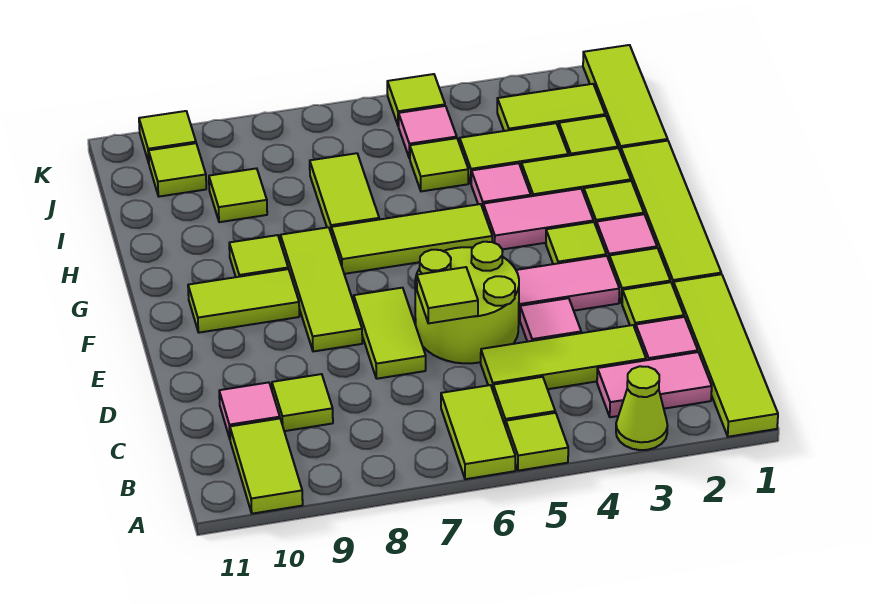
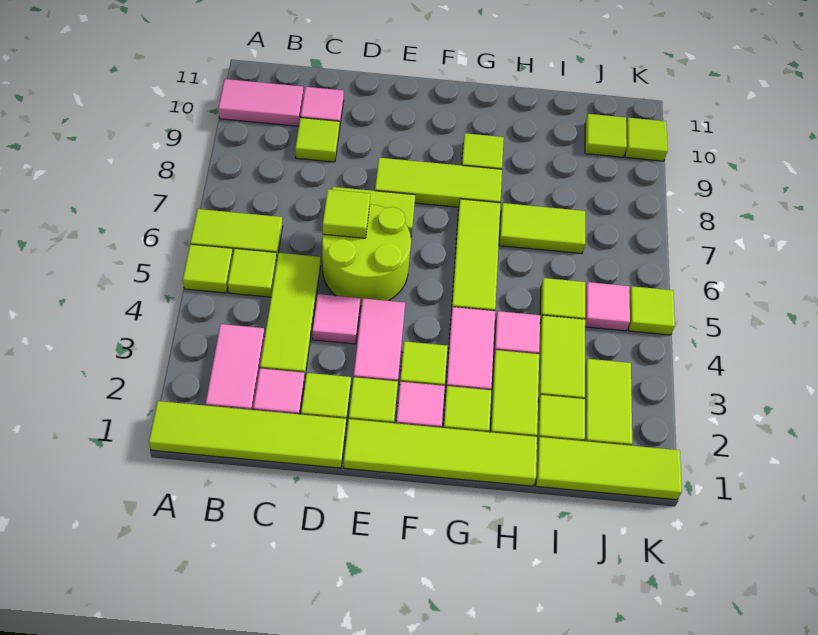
lime cone A3 level 1 -> none
lime tile A10:B10 level 1 -> pink tile A10:B10 level 1
lime tile F9:F10 level 1 -> none
lime tile I9 level 1 -> none

